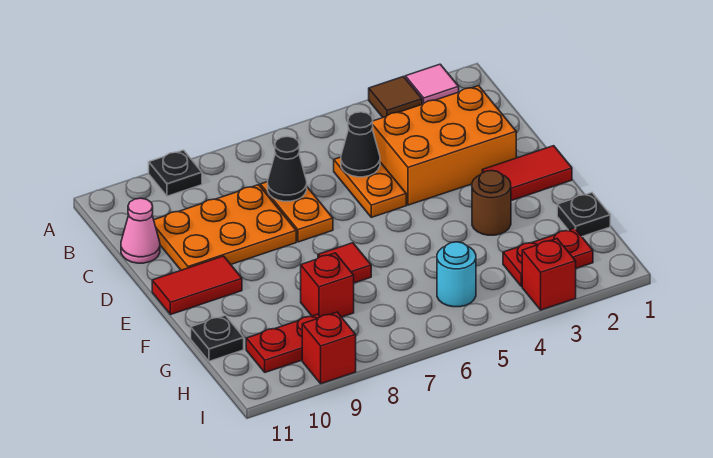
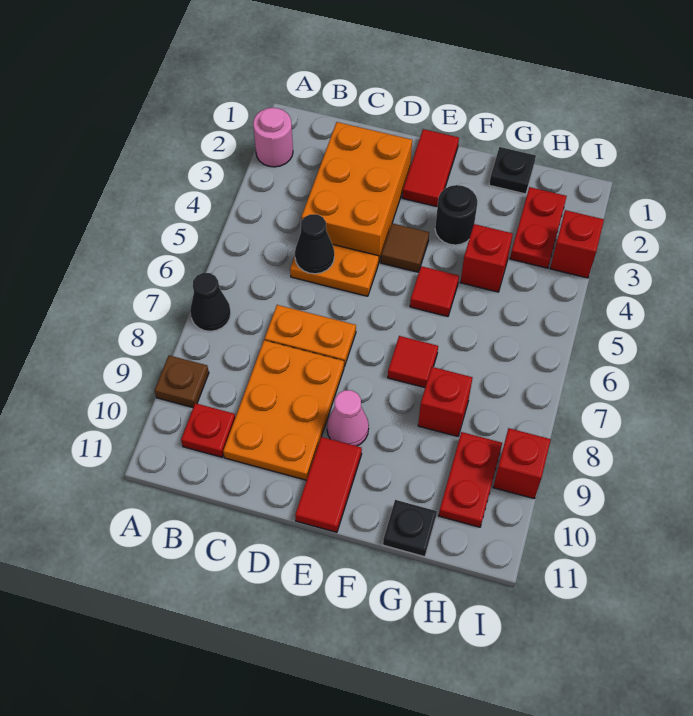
pink tile A2 level 1 -> pink round brick A2 level 1
brown tile A3 level 1 -> brown tile E4 level 1
black plate A9 level 1 -> brown plate A9 level 1
none -> red plate B10 level 1
black cone C7 level 2 -> black cone A7 level 1
pink cone C11 level 1 -> pink cone E9 level 1
brown round brick F3 level 1 -> black round brick F3 level 1
none -> red tile F5 level 1
none -> red brick G4 level 1
cyan round brick H5 level 1 -> none

